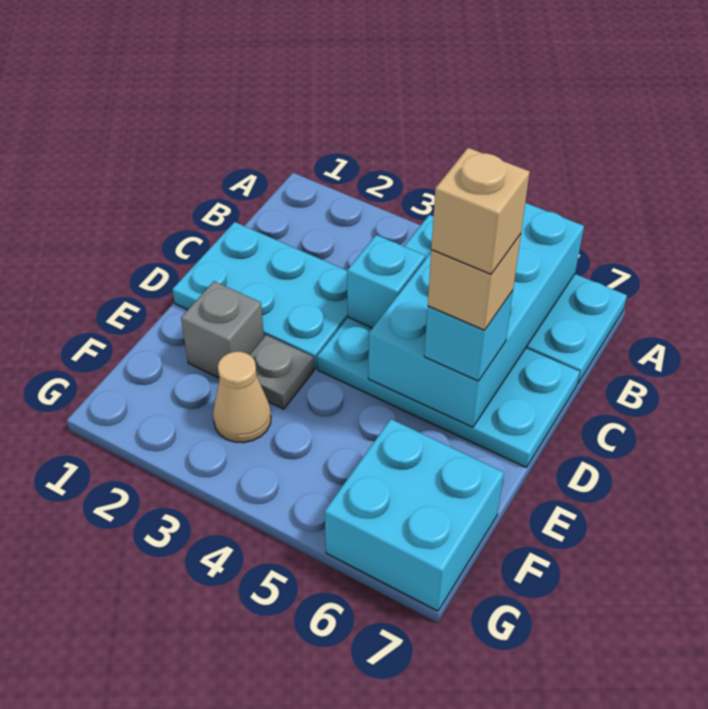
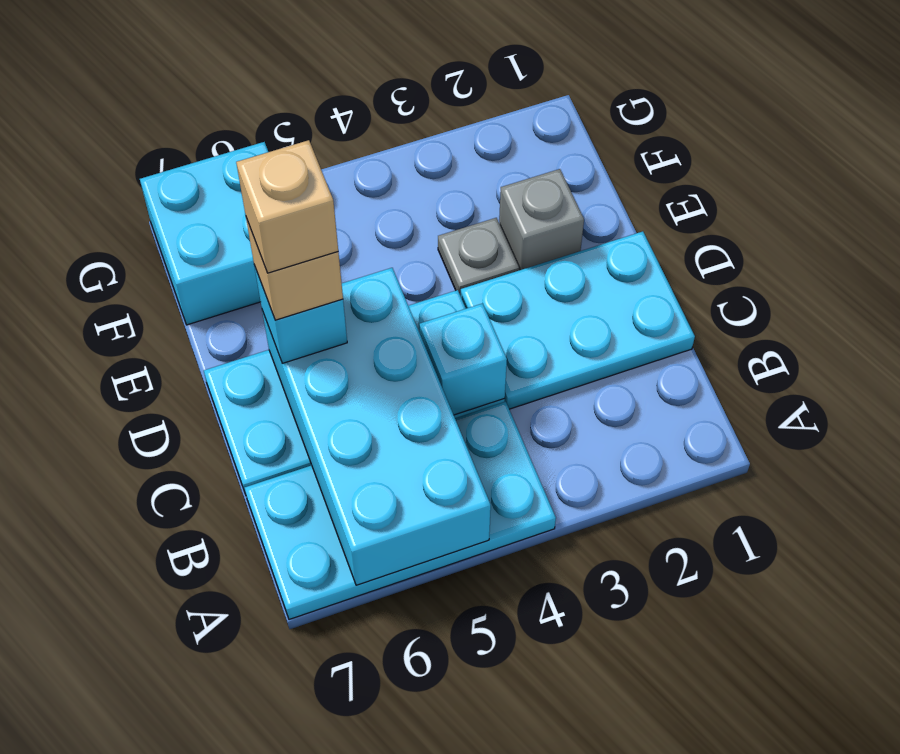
tan cone F3 level 1 -> none

